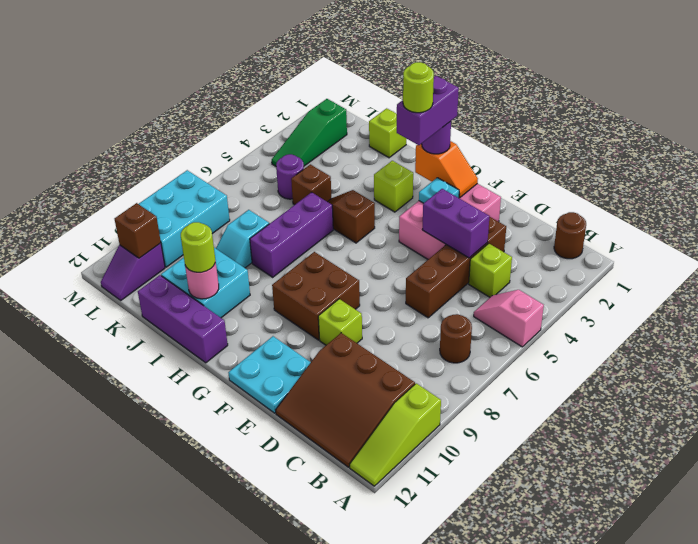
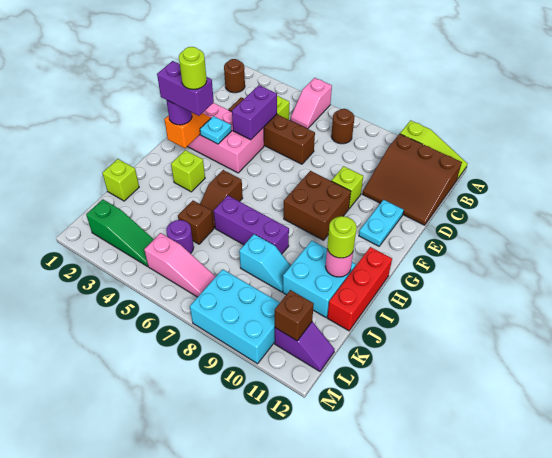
brown slope B10:D12 level 1 top 10 -> brown slope B10:D12 level 1 top B
cyan plate E11:F12 level 1 -> cyan plate E11:F11 level 1
purple brick H12:J12 level 1 -> red brick H12:J12 level 1
none -> pink slope L5:L7 level 1 top 5

